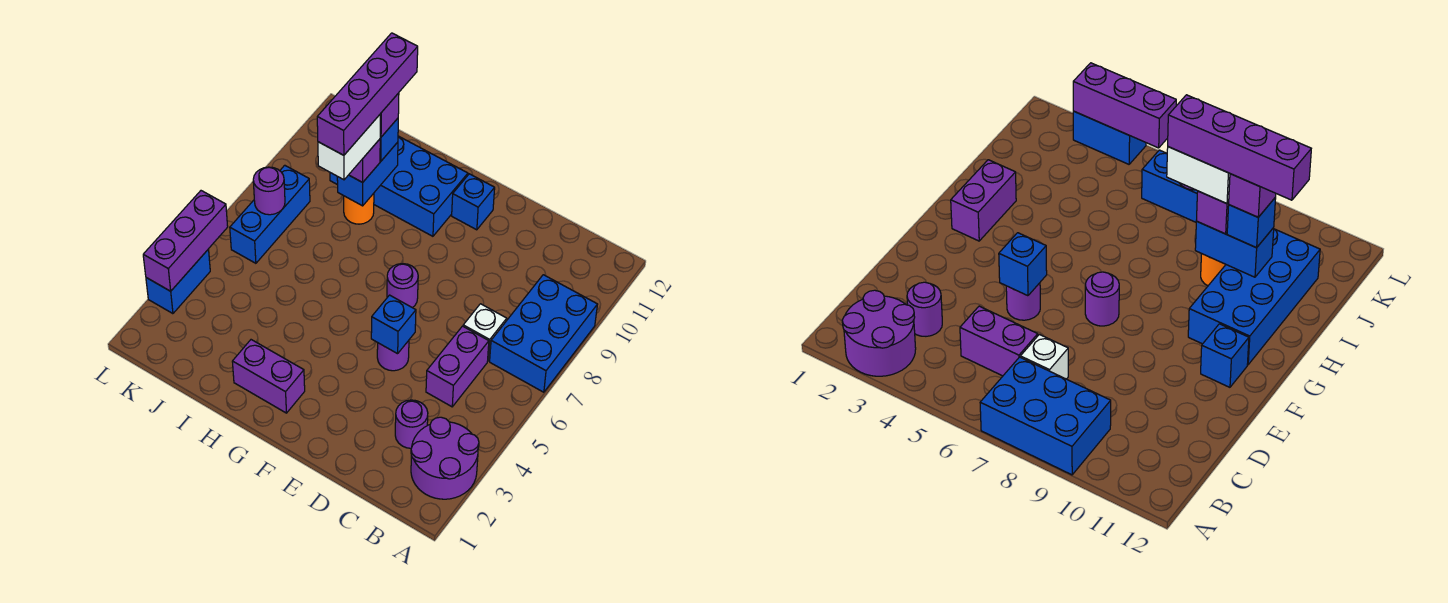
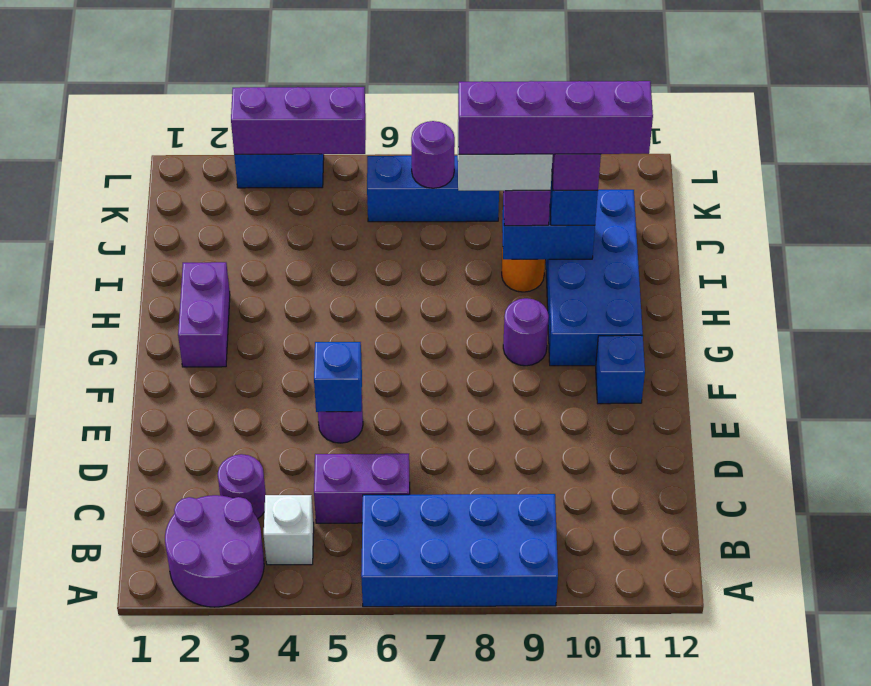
blue brick A7:B9 level 1 -> blue brick A6:B9 level 1
white brick C7 level 1 -> white brick B4 level 1
purple round brick F7 level 1 -> purple round brick G9 level 1

